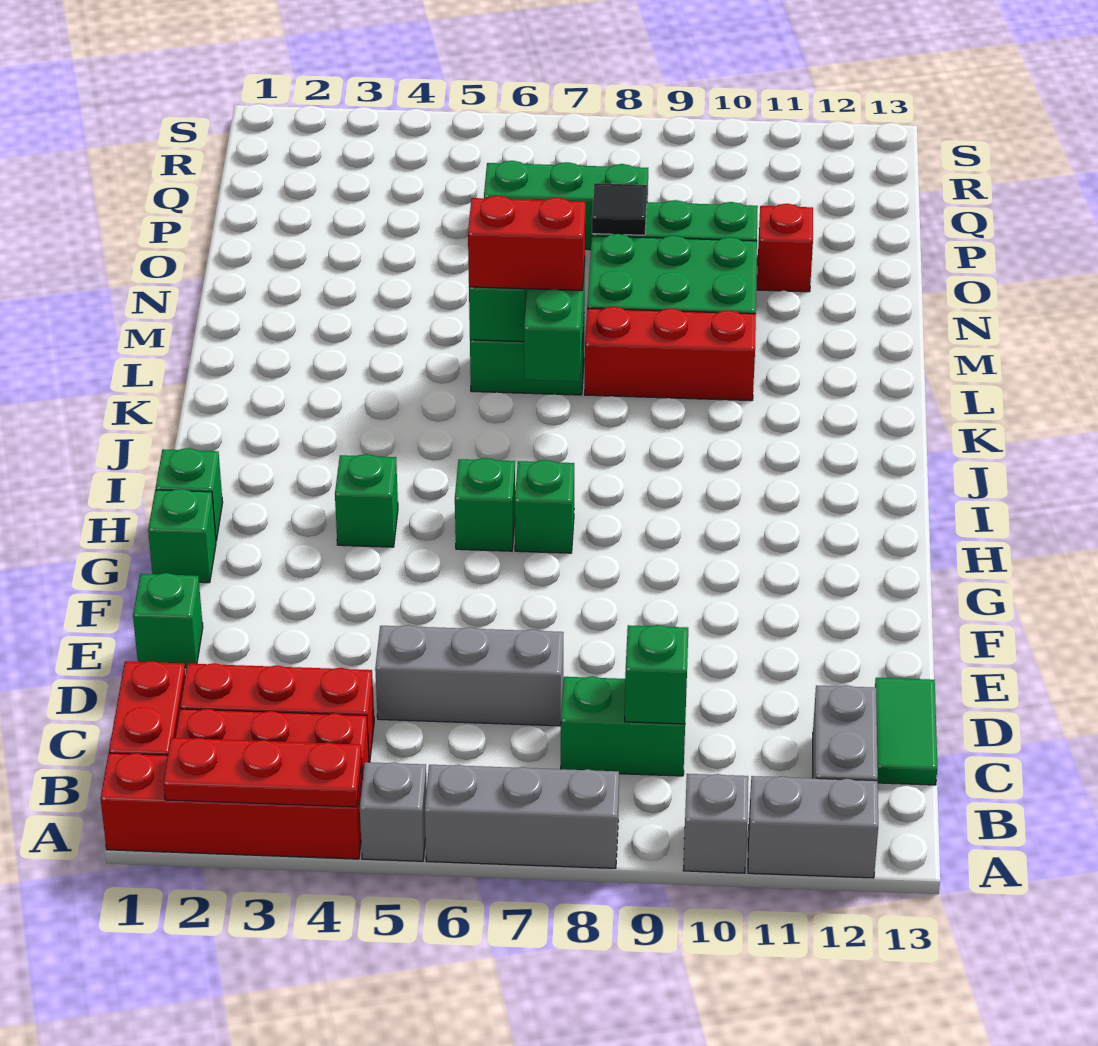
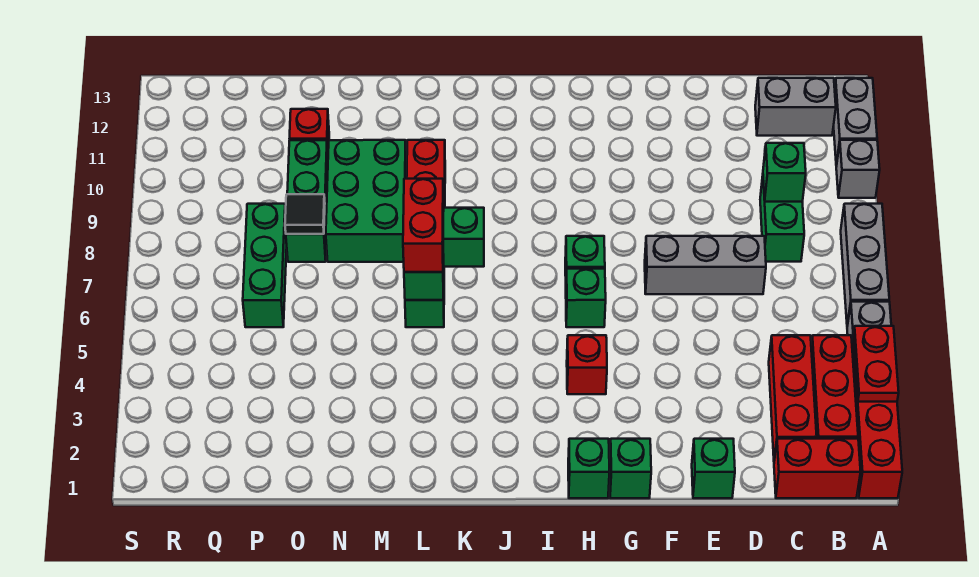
red plate A2:A4 level 2 -> red plate A3:A4 level 2
green tile C13:D13 level 1 -> none
grey brick D5:D7 level 1 -> grey brick D7:F7 level 1
green brick H4 level 1 -> red brick H4 level 1

